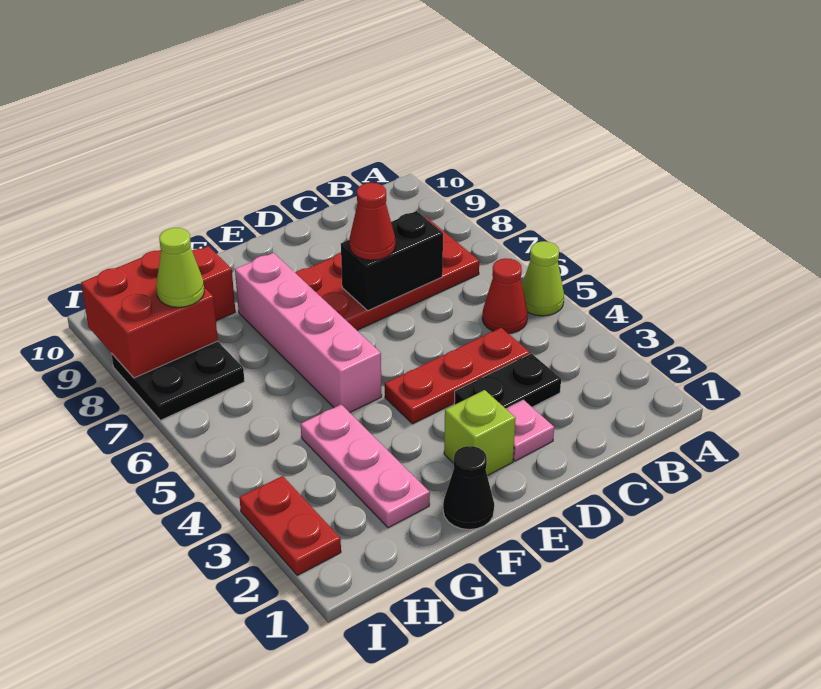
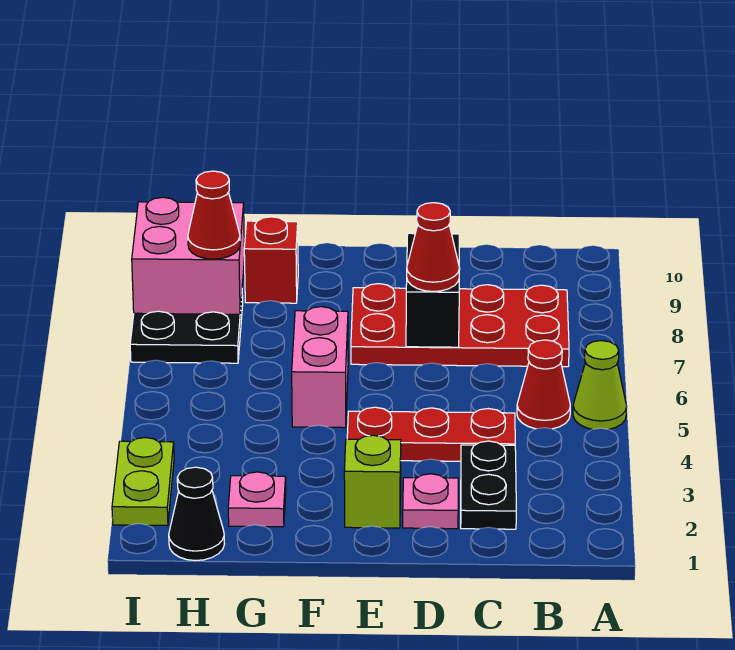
black plate C3:D3 level 1 -> black plate C2:C3 level 1
black brick C7:D7 level 2 -> black brick D7:D8 level 2
black cone F1 level 1 -> black cone H1 level 1
pink brick F5:F8 level 1 -> pink brick F5:F6 level 1
pink plate G2:G4 level 1 -> pink plate G2 level 1
red brick H8:I9 level 2 -> pink brick H8:I9 level 2
lime cone H8 level 3 -> red cone H8 level 3
red plate I2:I3 level 1 -> lime plate I2:I3 level 1

